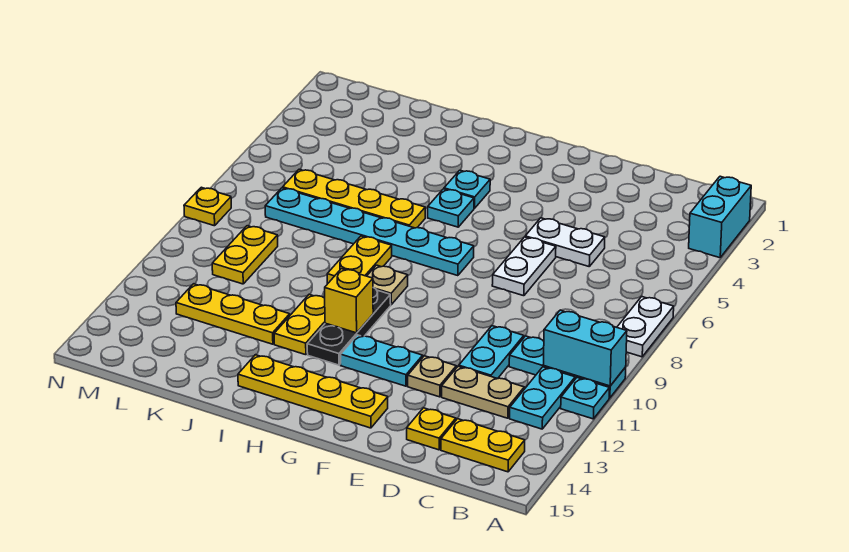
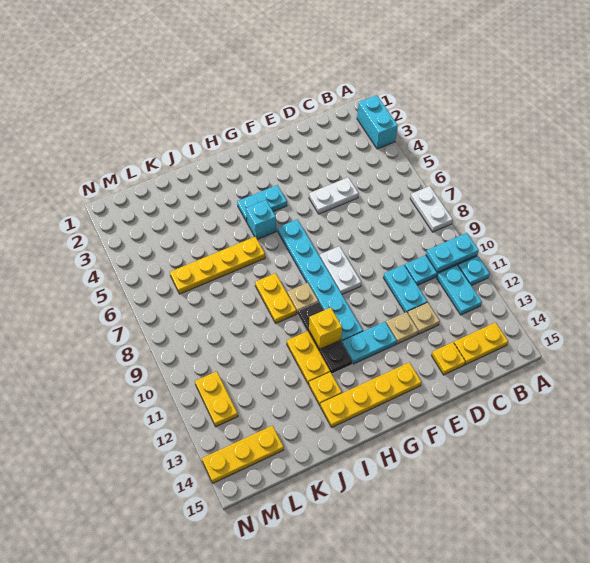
cyan brick A10:B10 level 2 -> cyan plate A10:B10 level 2
tan plate C12:D12 level 1 -> tan plate D12 level 1
white plate E6:E7 level 1 -> white plate F8:F9 level 1
cyan plate G7:L7 level 1 -> cyan plate G6:G11 level 1
cyan plate H4 level 1 -> cyan plate G4:H4 level 1
cyan plate H5 level 1 -> cyan brick H5 level 1
yellow plate J12:L12 level 1 -> yellow plate L14:N14 level 1
yellow plate L9:L10 level 1 -> yellow plate M11:M12 level 1
yellow plate N8 level 1 -> yellow plate I13 level 1

